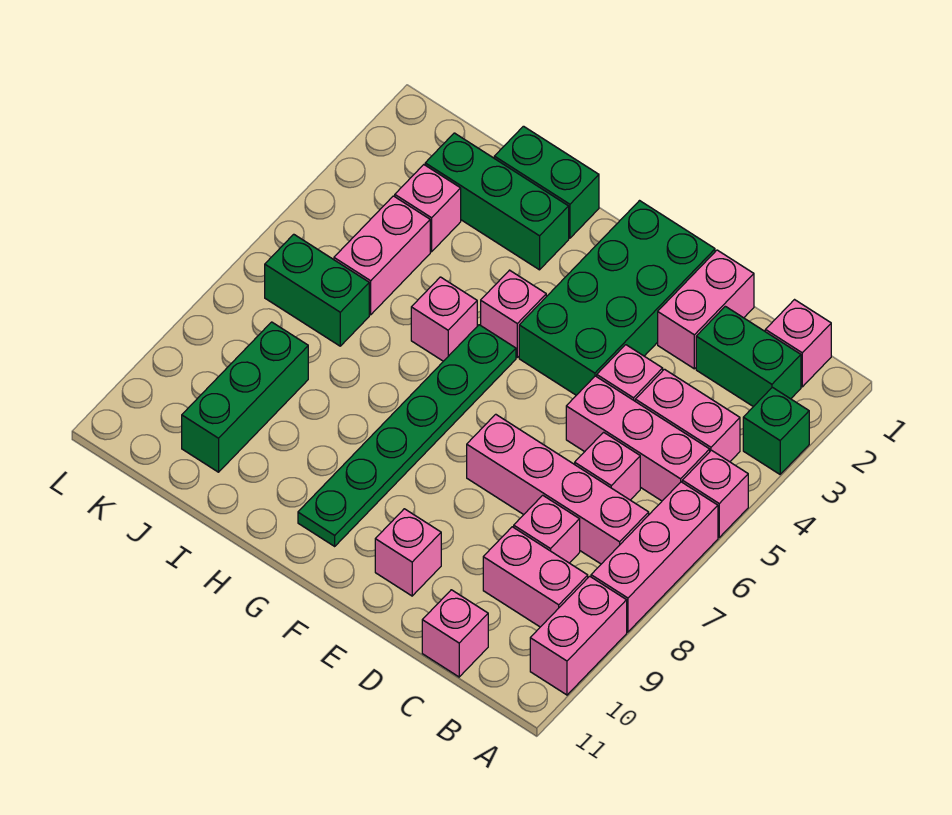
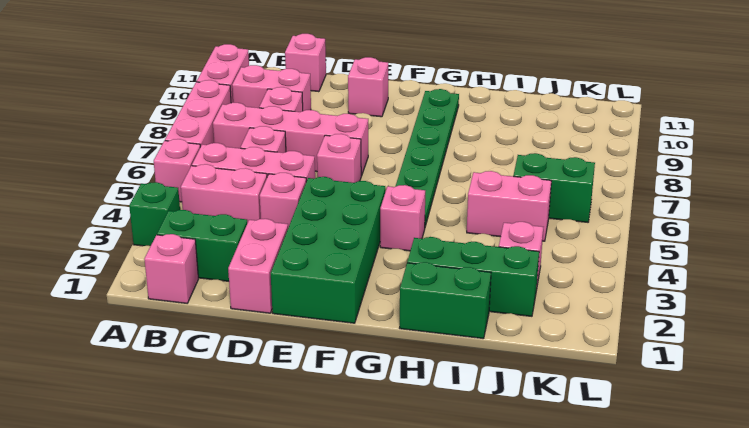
pink brick H5 level 1 -> pink brick E6 level 1
pink brick J4:J5 level 1 -> pink brick I5:J5 level 1
green brick J8:J10 level 1 -> none

